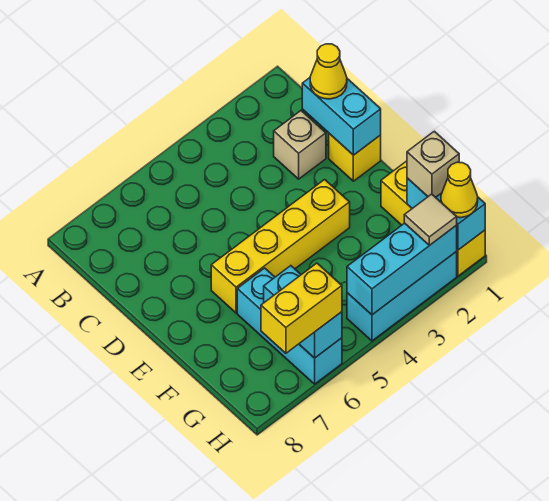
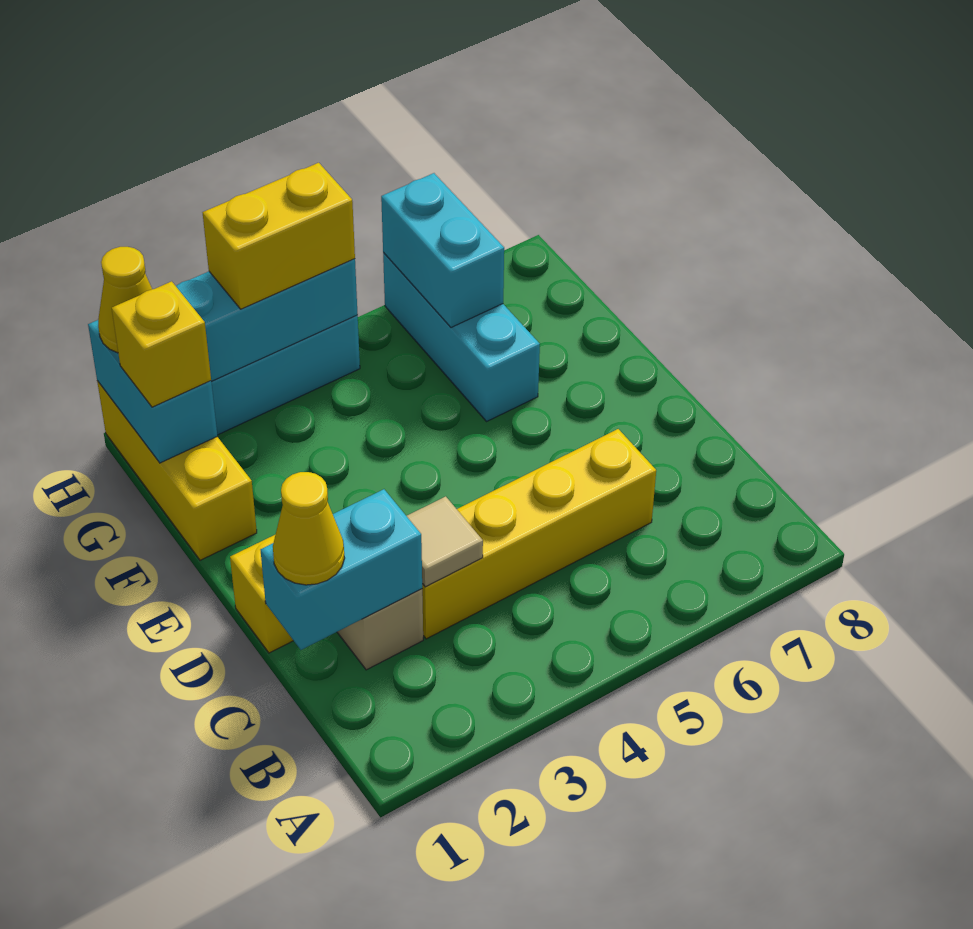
cyan brick C1:D1 level 2 -> cyan brick C1:C2 level 2
yellow brick E3:E6 level 1 -> yellow brick C3:C6 level 1
tan brick G1 level 3 -> yellow brick G1 level 3
tan tile H2 level 3 -> tan tile C3 level 2
yellow brick H6:H7 level 3 -> yellow brick H3:H4 level 3

